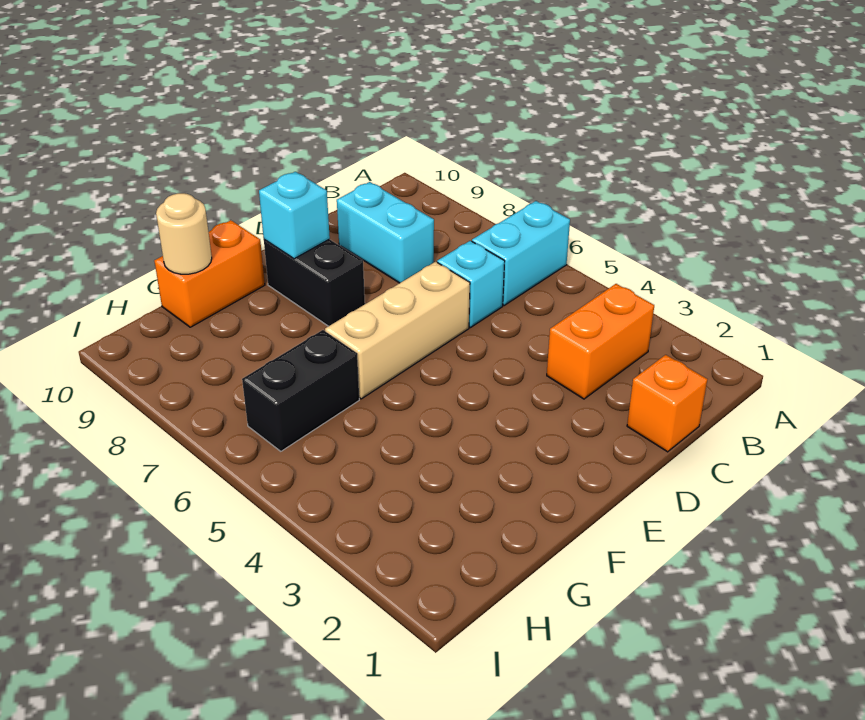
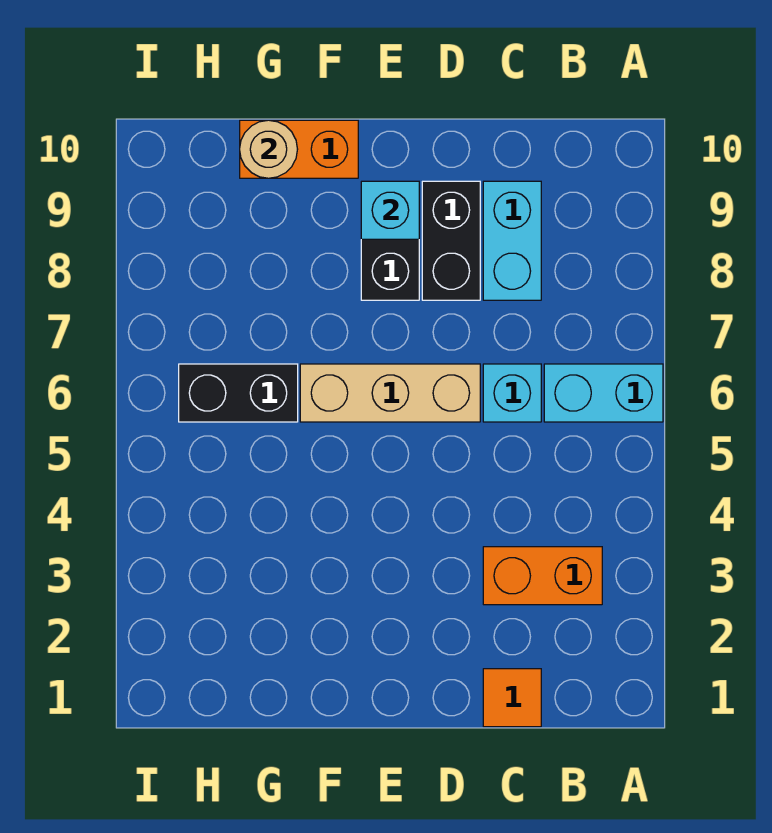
orange brick C1 level 1 -> orange tile C1 level 1
none -> black brick D8:D9 level 1

